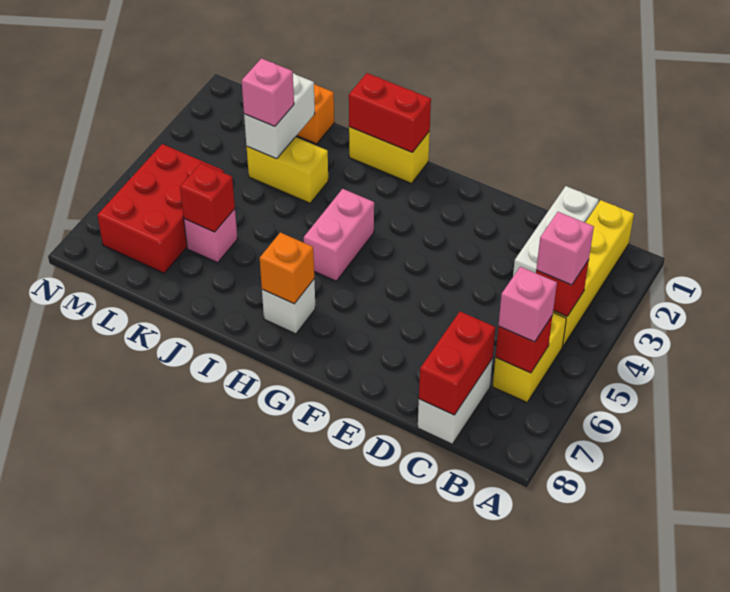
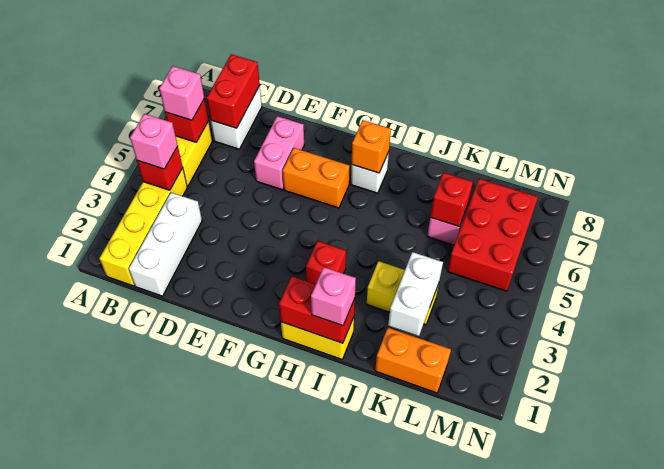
none -> orange brick F6:G6 level 1
none -> red brick H3 level 1
pink brick H4:H5 level 1 -> pink brick E6:E7 level 1
pink brick K3 level 3 -> pink brick I1 level 3

